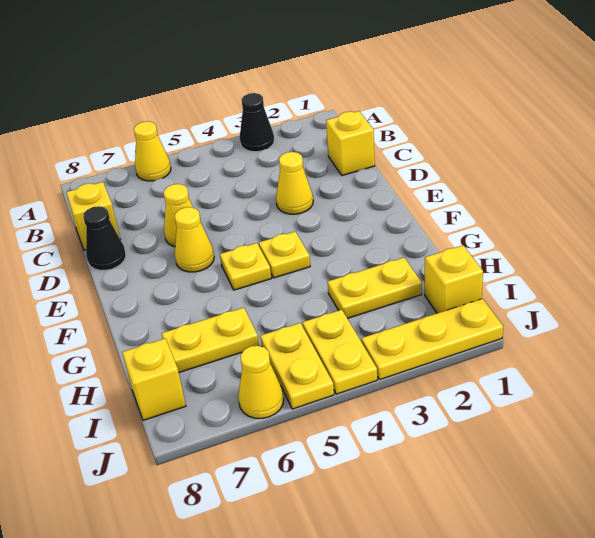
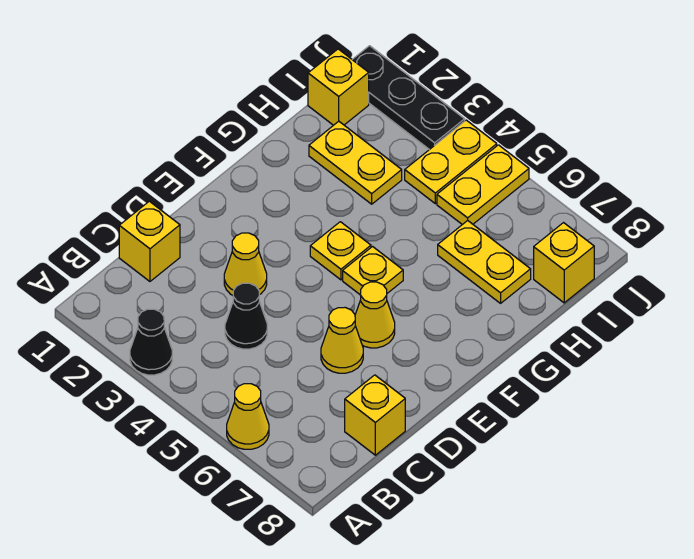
black cone D8 level 1 -> black cone C4 level 1
yellow plate J1:J3 level 1 -> black plate J1:J3 level 1
yellow cone J6 level 1 -> none

